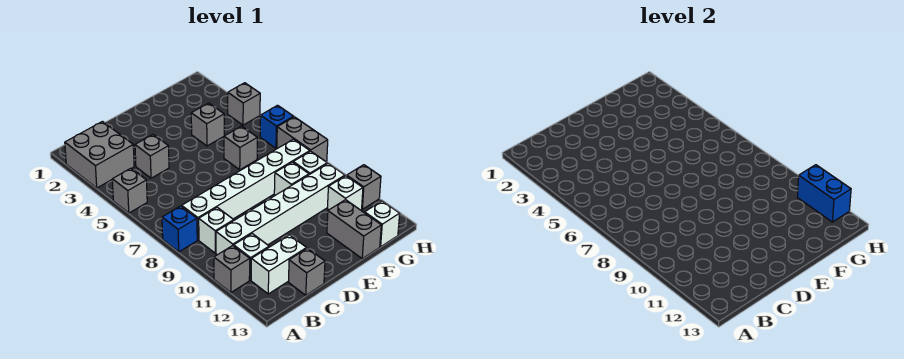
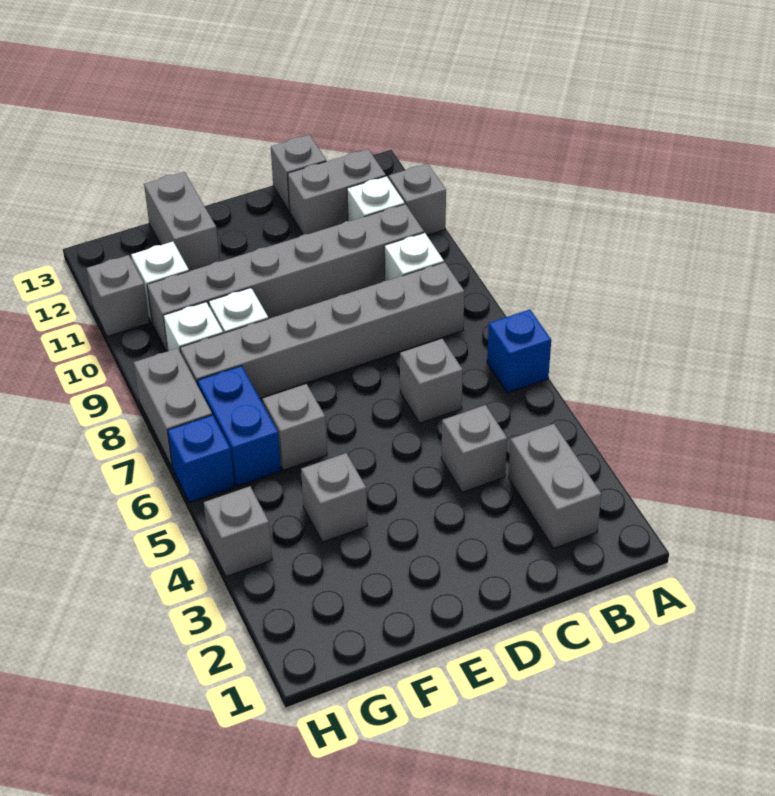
grey brick A2:B3 level 1 -> grey brick B2:B3 level 1
grey brick A5 level 1 -> grey brick C6 level 1
blue brick A8 level 1 -> blue brick A6 level 1
white brick B8:G8 level 1 -> grey brick B8:G8 level 1
white brick B10:G10 level 1 -> grey brick B10:G10 level 1
white brick B12:C12 level 1 -> grey brick B12:C12 level 1
white brick G13 level 1 -> none
blue brick H11:H12 level 2 -> blue brick G6:G7 level 1

